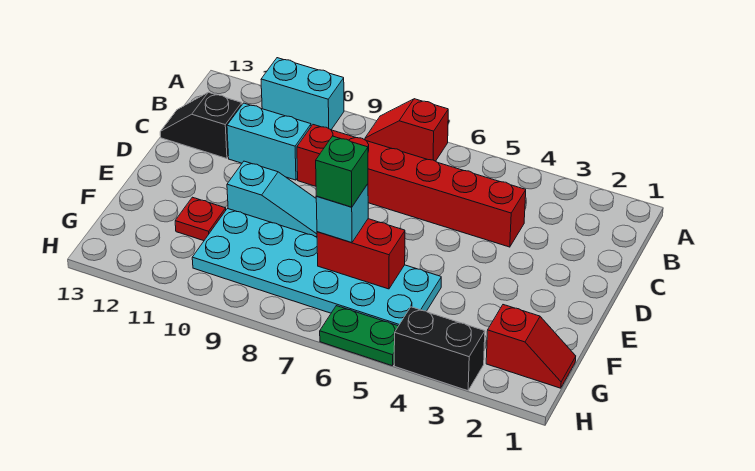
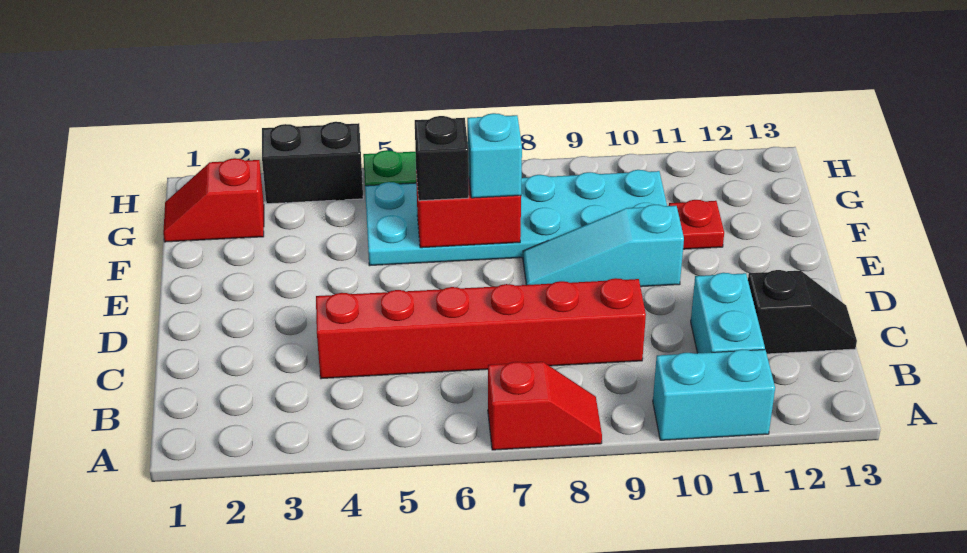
cyan brick C10:C11 level 1 -> cyan brick B11:C11 level 1
none -> black brick F6 level 3
green brick F7 level 4 -> none

